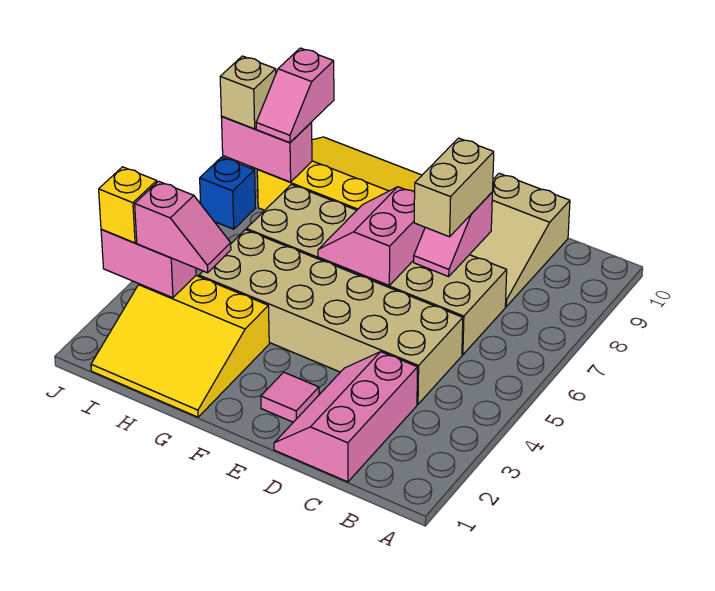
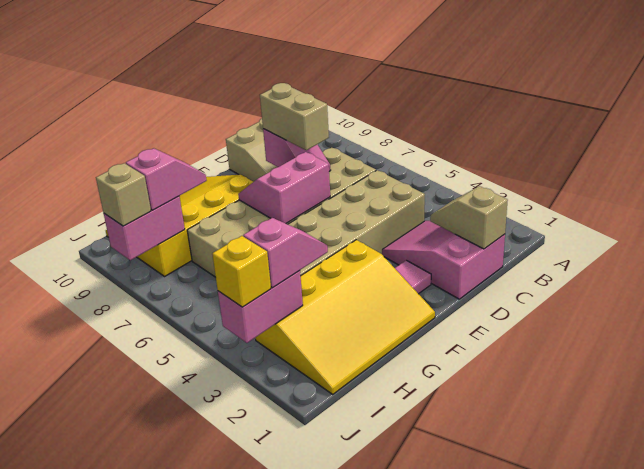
pink slope C1:D3 level 1 top C -> pink slope C1:D3 level 1 top 1
none -> tan slope C1:C2 level 2 top 1
pink slope E6:F7 level 2 top E -> pink slope E6:F7 level 2 top 6
yellow slope G1:I3 level 1 top 3 -> yellow slope F1:I3 level 1 top 3
pink slope I8:I9 level 3 top 9 -> pink slope H8:I8 level 3 top I
blue brick J7 level 1 -> none

